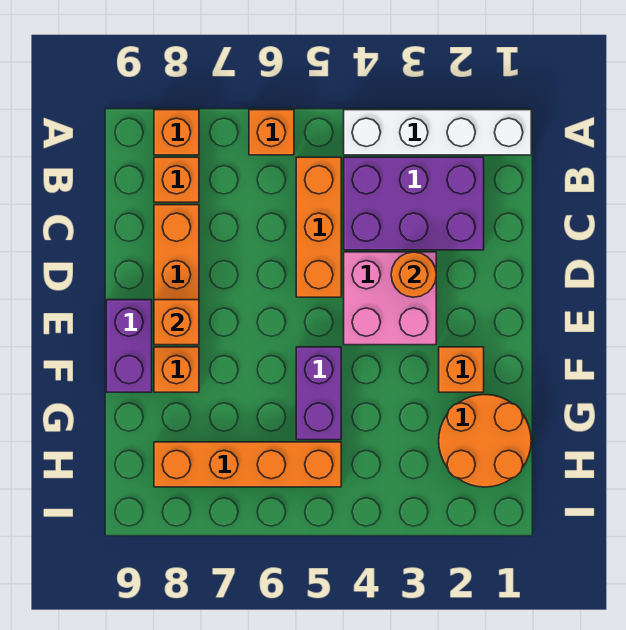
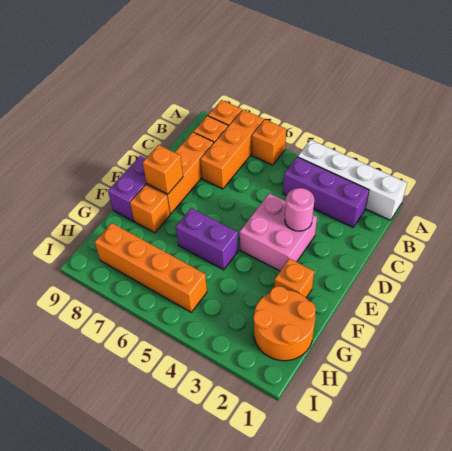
purple brick B2:C4 level 1 -> purple brick B2:B4 level 1
orange brick B5:D5 level 1 -> orange brick A7:C7 level 1
orange round brick D3 level 2 -> pink round brick D3 level 2
purple brick F5:G5 level 1 -> purple brick F5:F6 level 1

